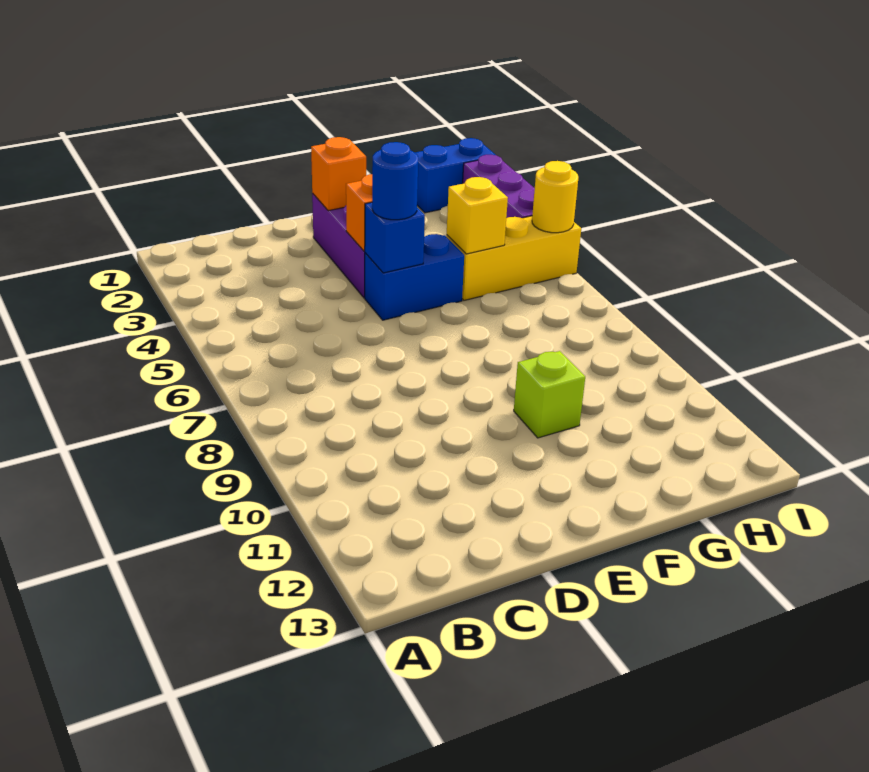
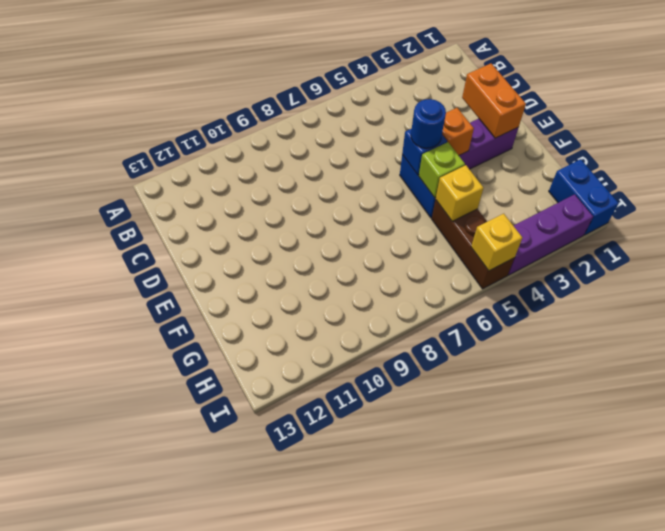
orange brick E2 level 2 -> orange brick D2:E2 level 2
lime brick F10 level 1 -> lime brick F5 level 2
yellow brick G5:I5 level 1 -> brown brick G5:I5 level 1
yellow round brick I5 level 2 -> yellow brick I5 level 2

